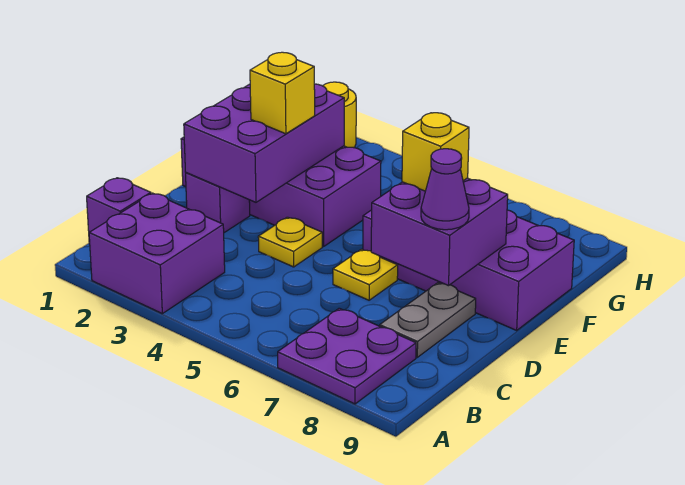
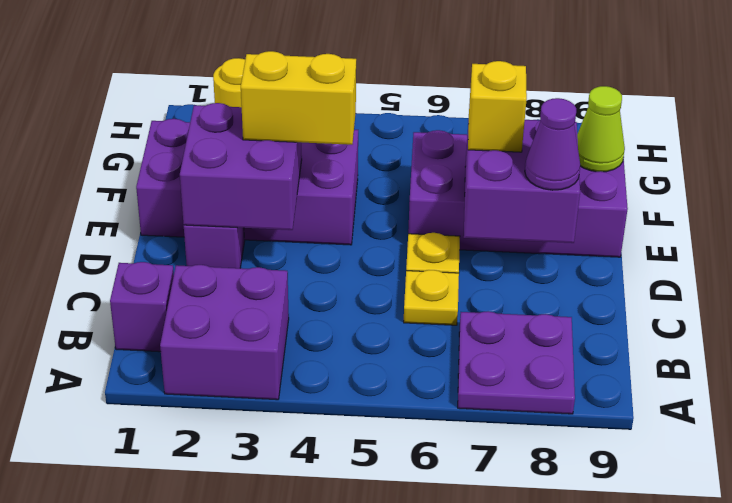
grey plate C8:D8 level 1 -> none
purple brick D2:F3 level 2 -> purple brick D2:E3 level 2
yellow plate D4 level 1 -> yellow plate C6 level 1
yellow brick E3 level 3 -> yellow brick E3:E4 level 3
none -> lime cone F9 level 2

